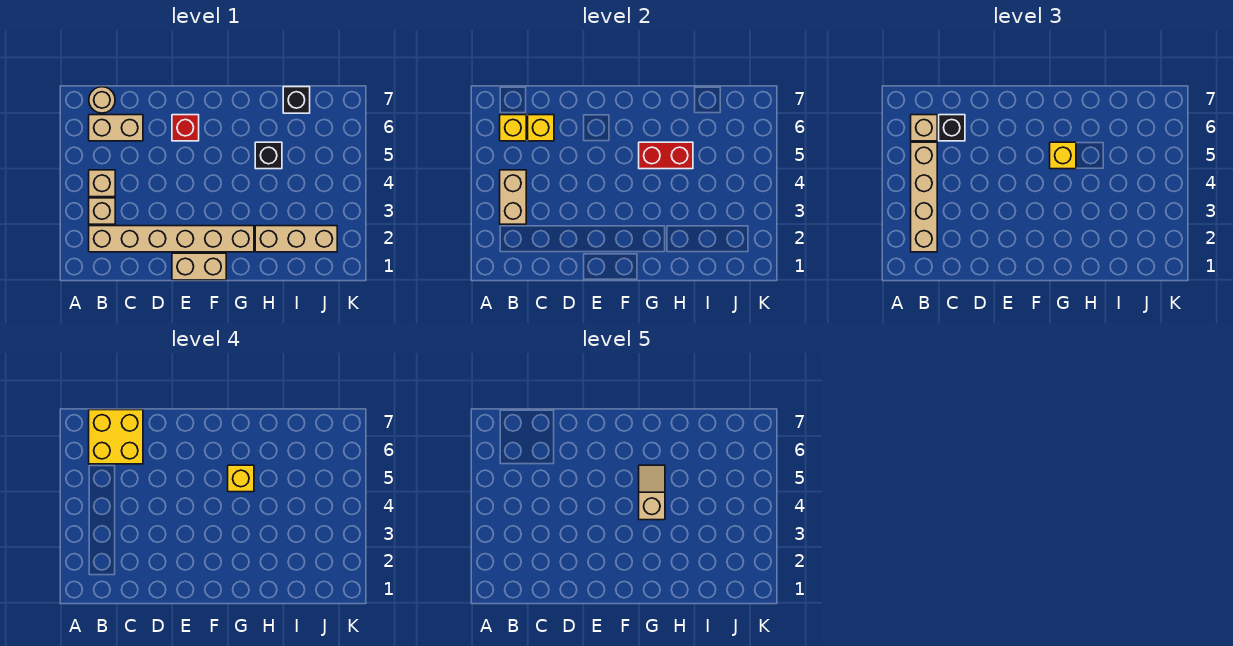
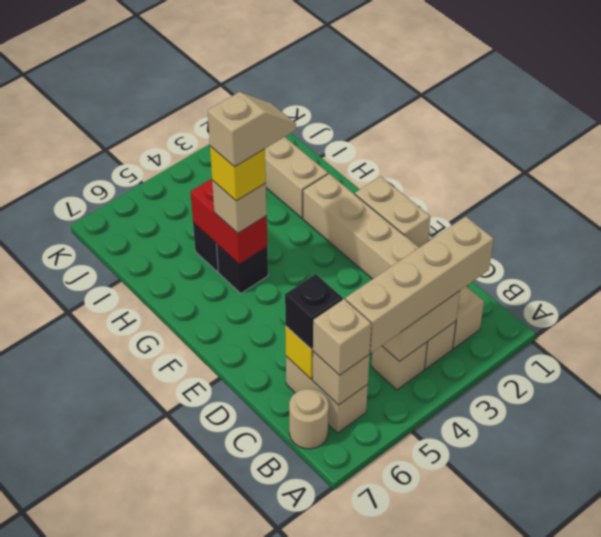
yellow brick B6 level 2 -> tan brick B6 level 2
yellow brick B6:C7 level 4 -> none
red brick E6 level 1 -> none
tan slope G4:G5 level 5 top 4 -> tan slope G4:G5 level 5 top 5
yellow brick G5 level 3 -> tan brick G5 level 3
black brick I7 level 1 -> black brick G5 level 1

